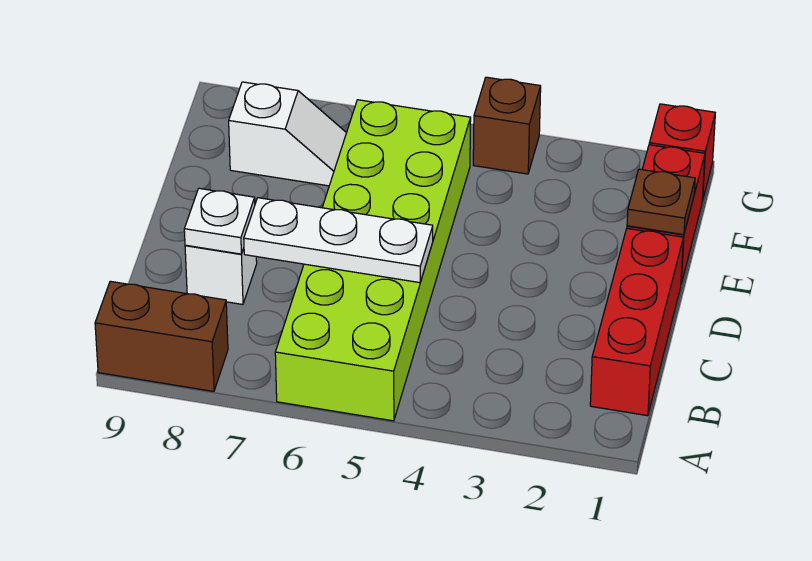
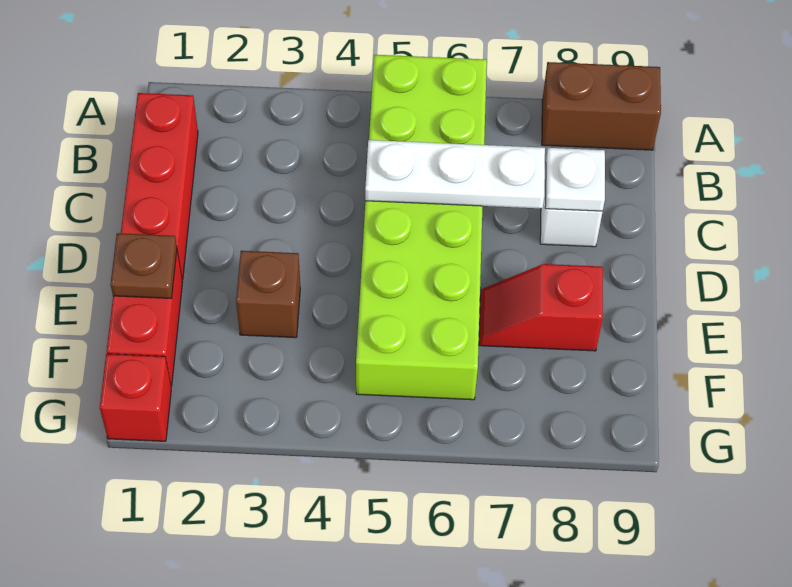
none -> red slope E7:E8 level 1 top 8
white slope F7:F8 level 1 top 8 -> none
brown brick G4 level 1 -> brown brick E3 level 1

